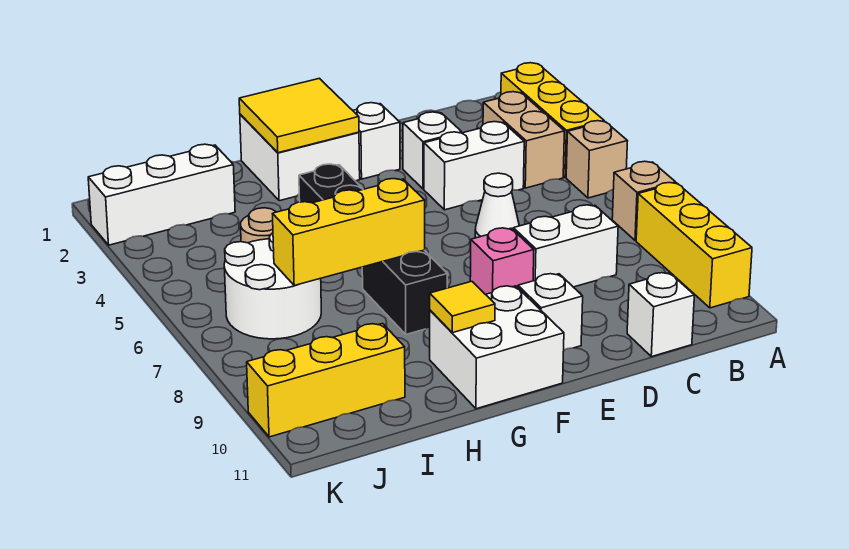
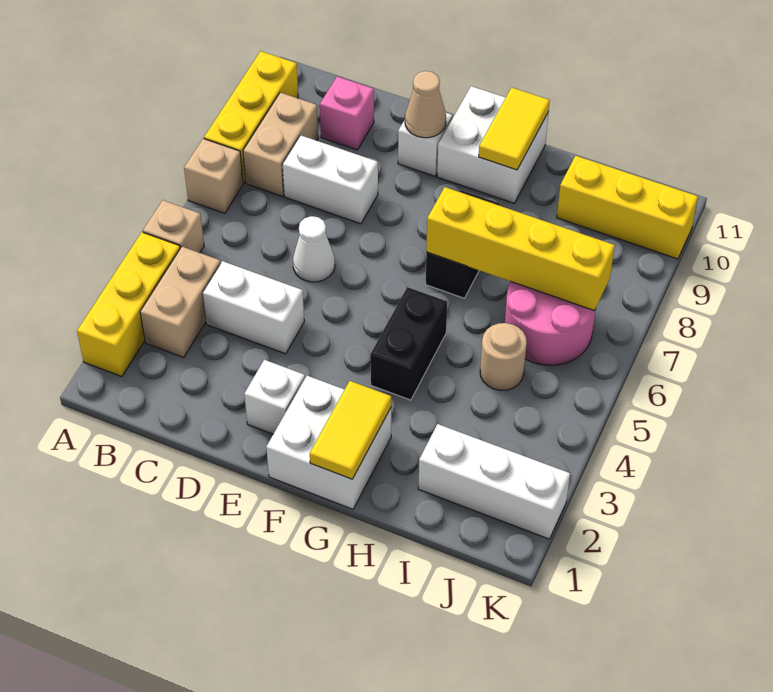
none -> tan brick B8:B9 level 1
white brick C11 level 1 -> none
white brick D3 level 1 -> none
pink brick E8 level 1 -> pink brick C10 level 1
none -> tan cone E10 level 2
yellow tile F1:G2 level 2 -> yellow tile G1:G2 level 2
yellow brick G7:I7 level 2 -> yellow brick G7:J7 level 2
yellow tile G10 level 2 -> yellow tile G10:G11 level 2
white round brick I6:J7 level 1 -> pink round brick I6:J7 level 1

